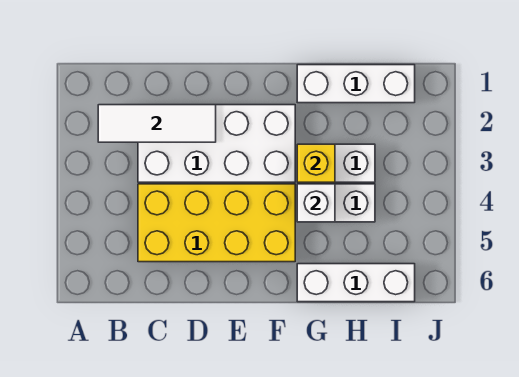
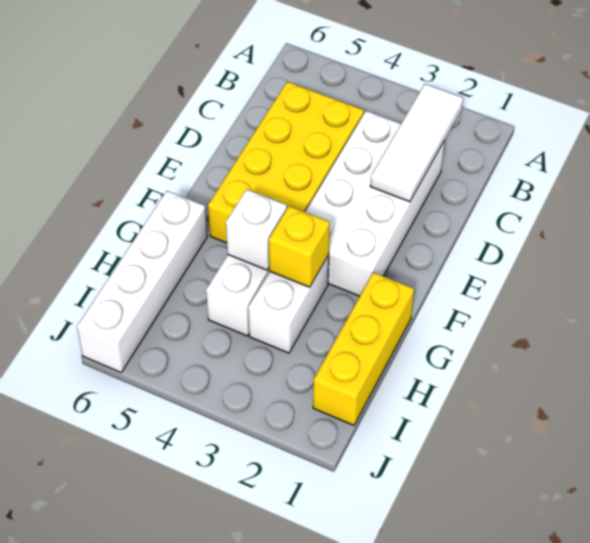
white brick G1:I1 level 1 -> yellow brick G1:I1 level 1
white brick G6:I6 level 1 -> white brick G6:J6 level 1

